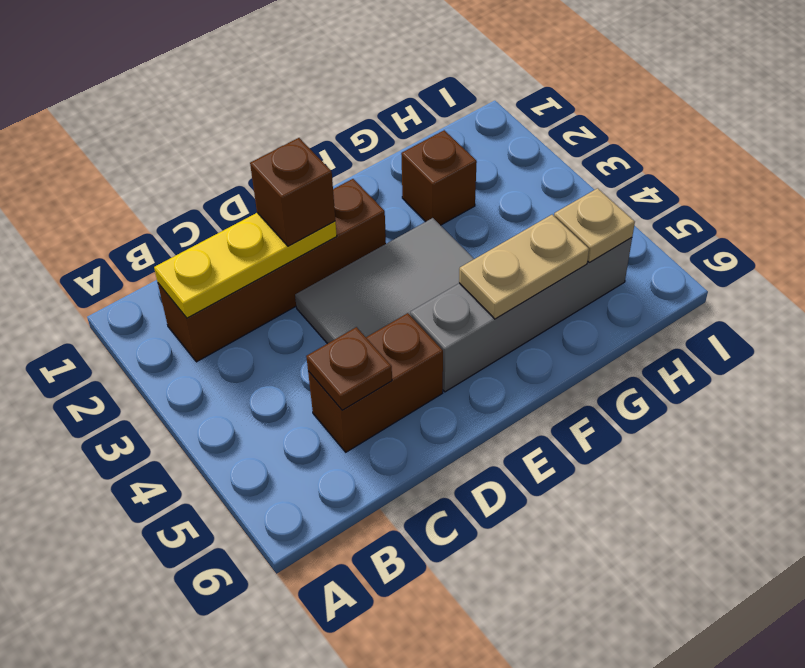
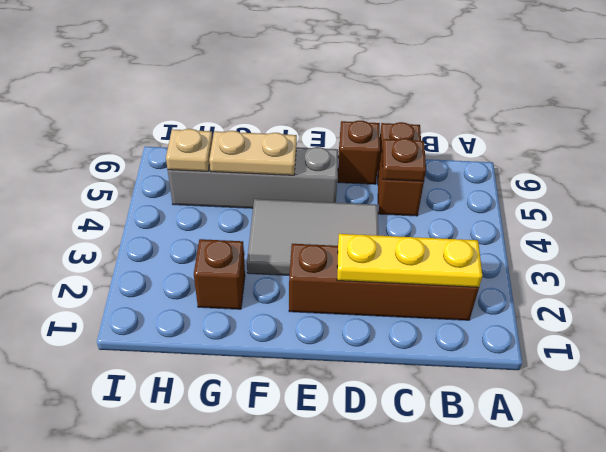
brown brick C5:D5 level 1 -> brown brick C5:C6 level 1
brown brick D2 level 3 -> brown brick D6 level 1

